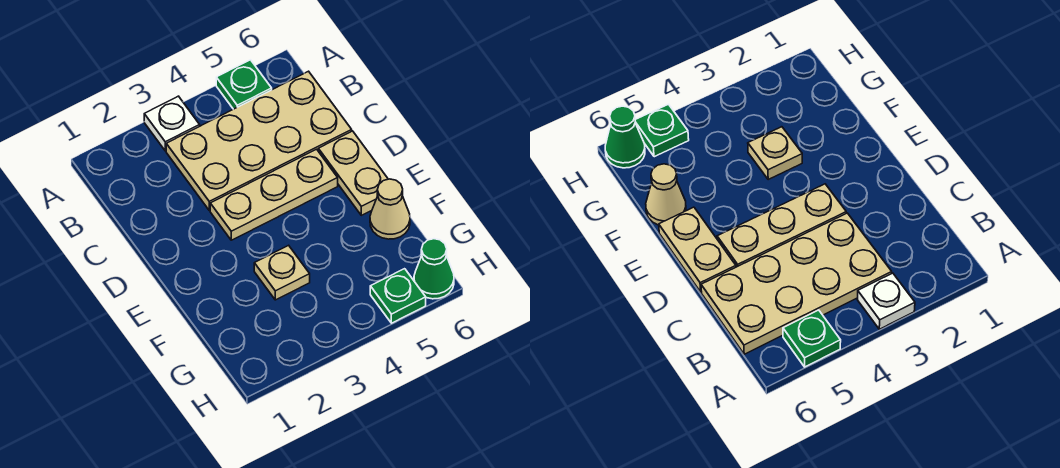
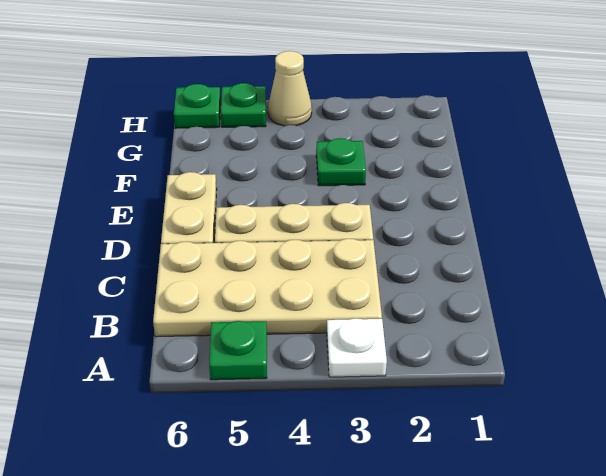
tan plate F3 level 1 -> green plate F3 level 1
tan cone F6 level 1 -> tan cone H4 level 1
green cone H6 level 1 -> green plate H6 level 1

